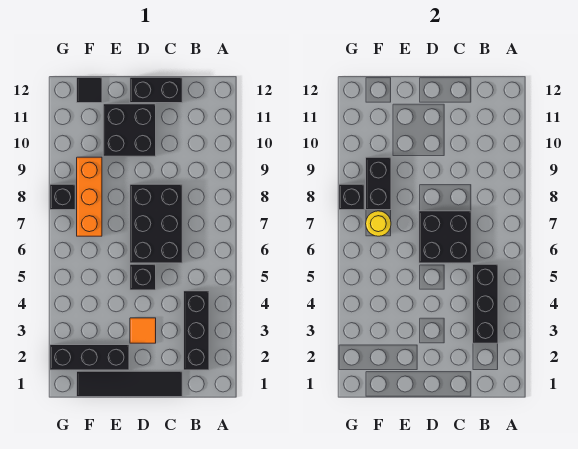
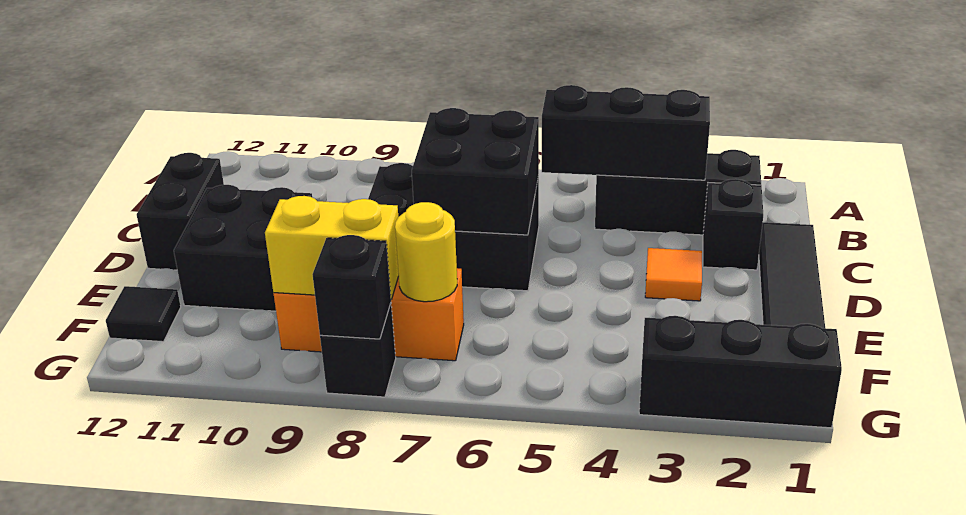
black brick D5 level 1 -> black brick C2 level 1
black brick E2:G2 level 1 -> black brick G1:G3 level 1
black brick F8:F9 level 2 -> yellow brick F8:F9 level 2

